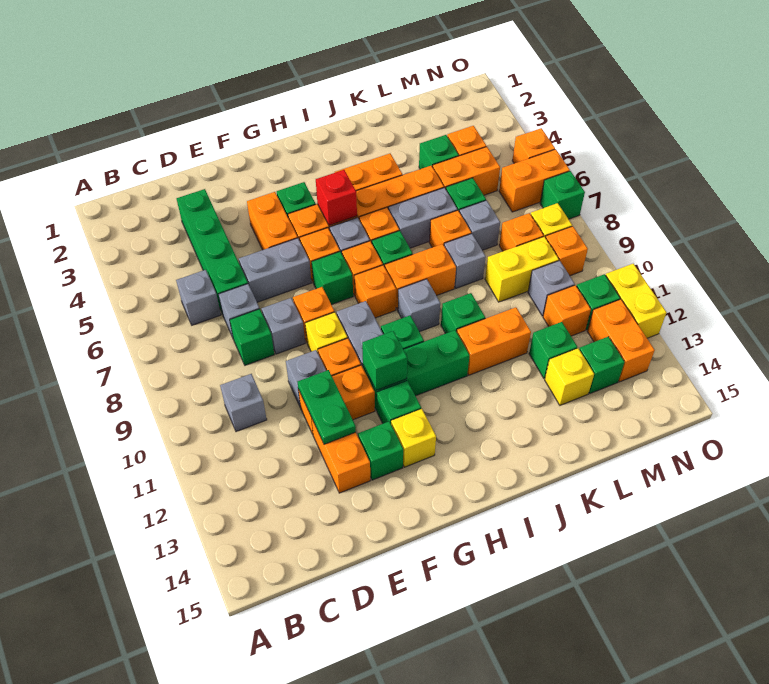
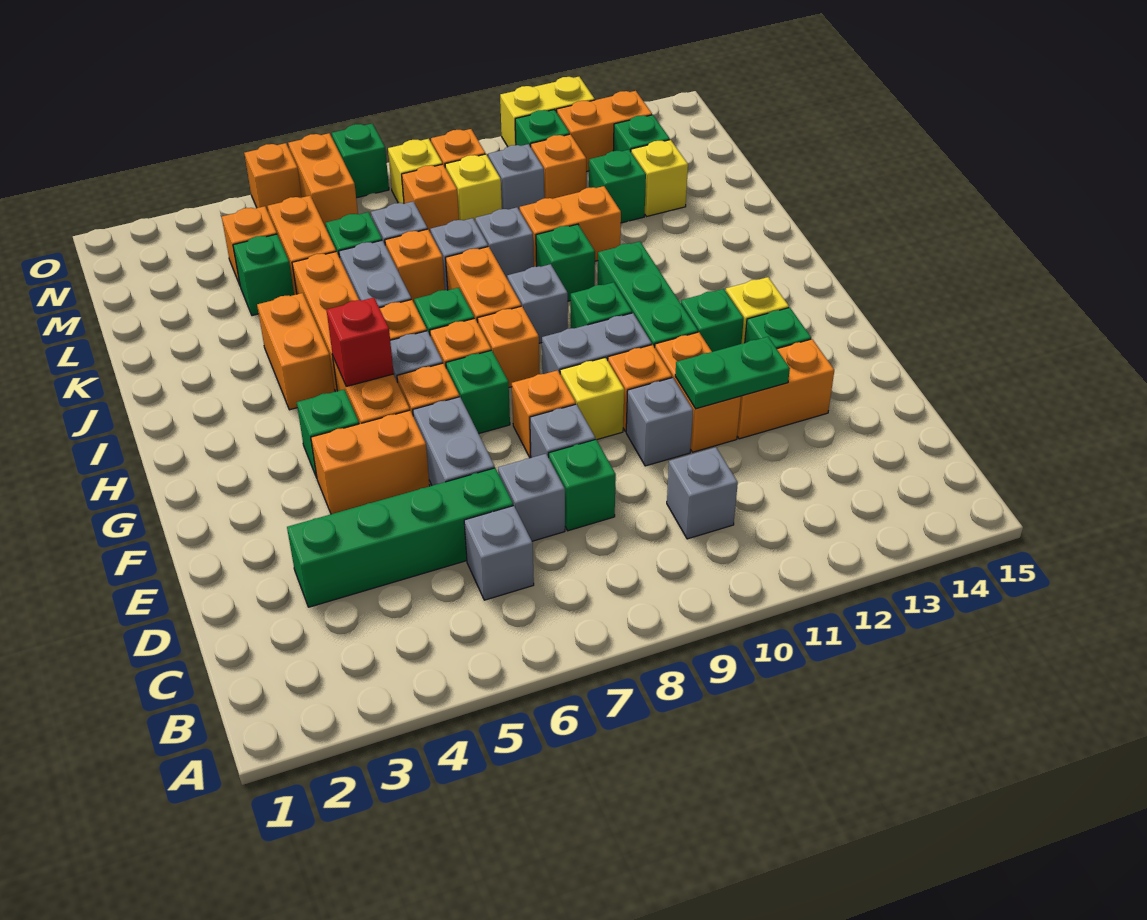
green brick G11 level 2 -> none
orange brick J11:K11 level 1 -> orange brick K10:K11 level 1
none -> grey brick K9 level 1
yellow brick L9:M9 level 1 -> yellow brick M9 level 1

